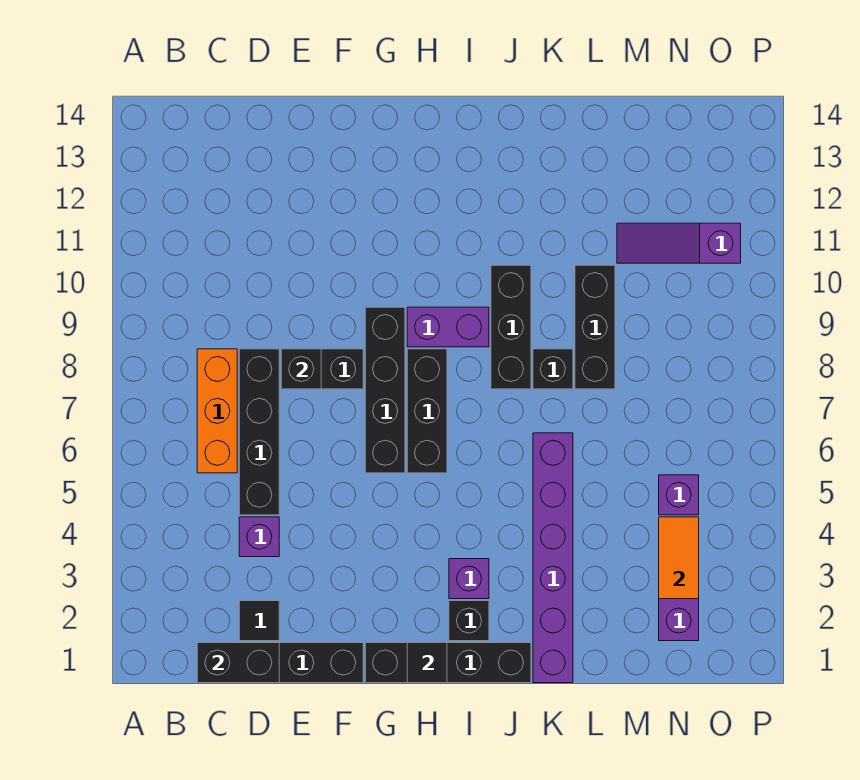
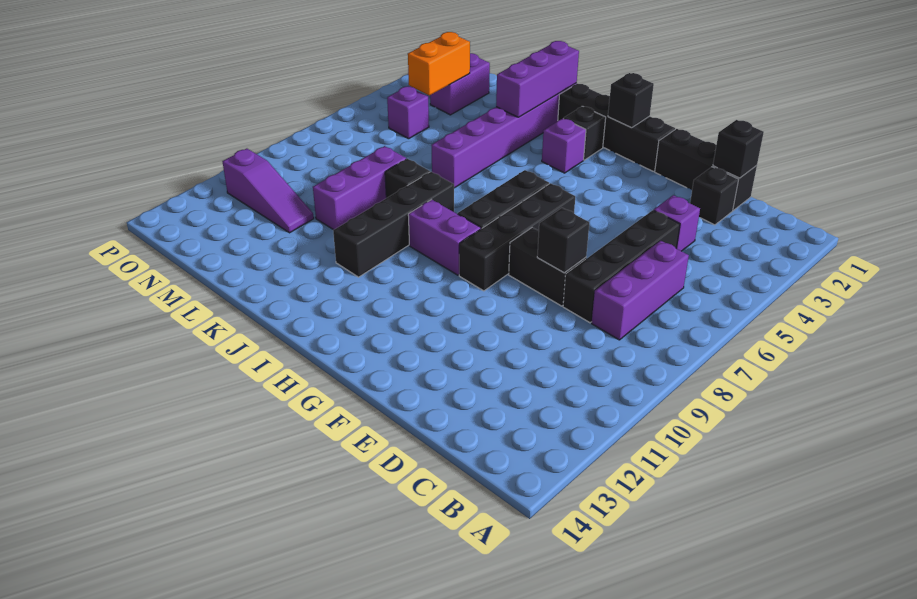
black brick C1:D1 level 2 -> black brick D1 level 2
orange brick C6:C8 level 1 -> purple brick C6:C8 level 1
black tile D2 level 1 -> black brick D2 level 1
black tile H1 level 2 -> black brick H1 level 2
black brick J8:J10 level 1 -> black brick J8:J11 level 1
none -> purple brick K1:K3 level 2
black brick L8:L10 level 1 -> purple brick L8:L10 level 1
orange tile N3:N4 level 2 -> orange brick N3:N4 level 2

